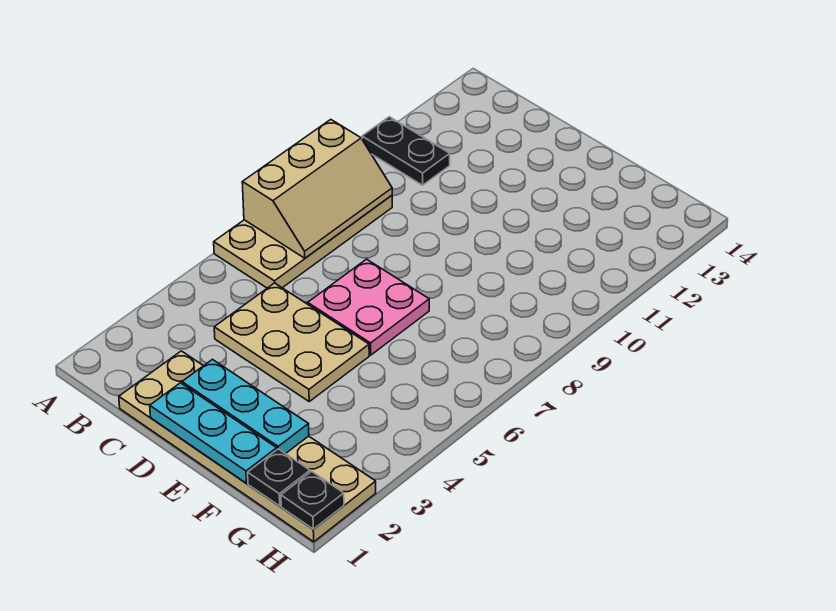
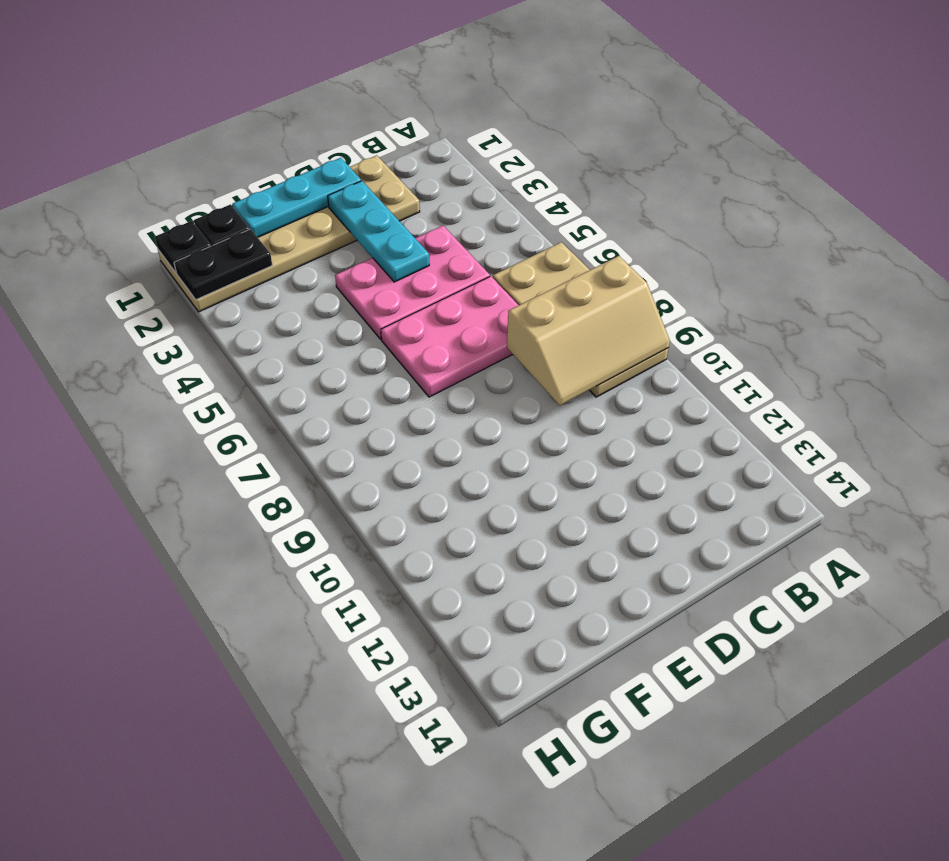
tan slope A7:B9 level 2 top A -> tan slope A8:C9 level 2 top 8
black plate A11:B11 level 1 -> black plate G2:H2 level 2
tan plate C4:E5 level 1 -> pink plate C4:E5 level 1
cyan plate D2:F2 level 2 -> cyan plate D2:D4 level 2
pink plate D6:E7 level 1 -> pink plate C6:E7 level 1

